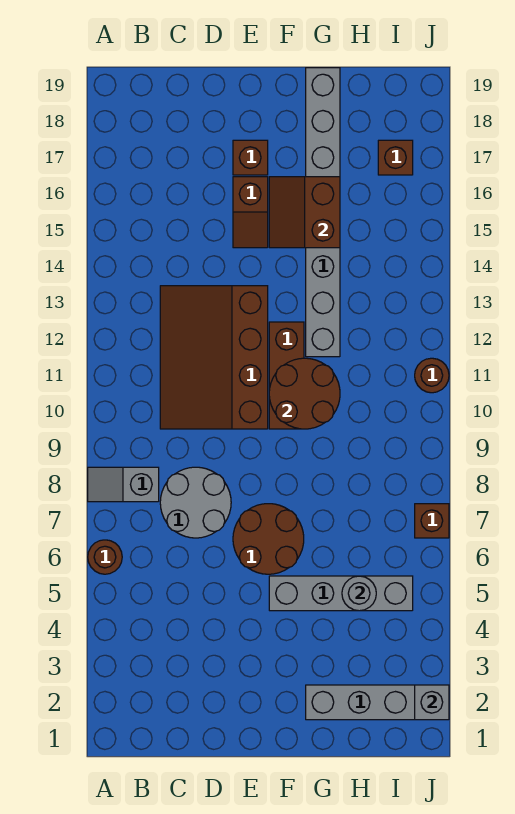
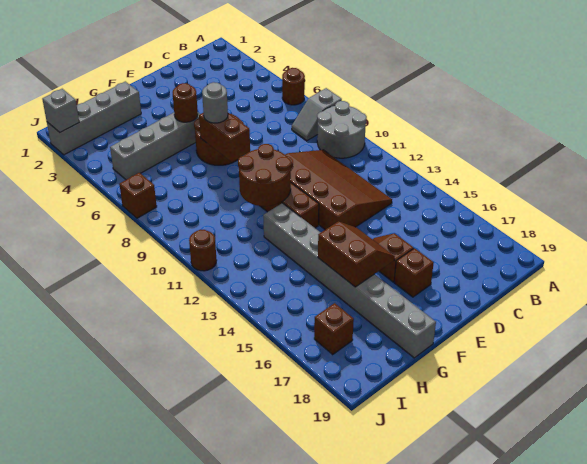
grey slope A8:B8 level 1 top B -> grey slope A8:B8 level 1 top A
grey round brick C7:D8 level 1 -> grey round brick A9:B10 level 1
none -> brown round brick F5 level 2
none -> brown brick F7:F8 level 2
grey round brick H5 level 2 -> grey round brick F7 level 3

